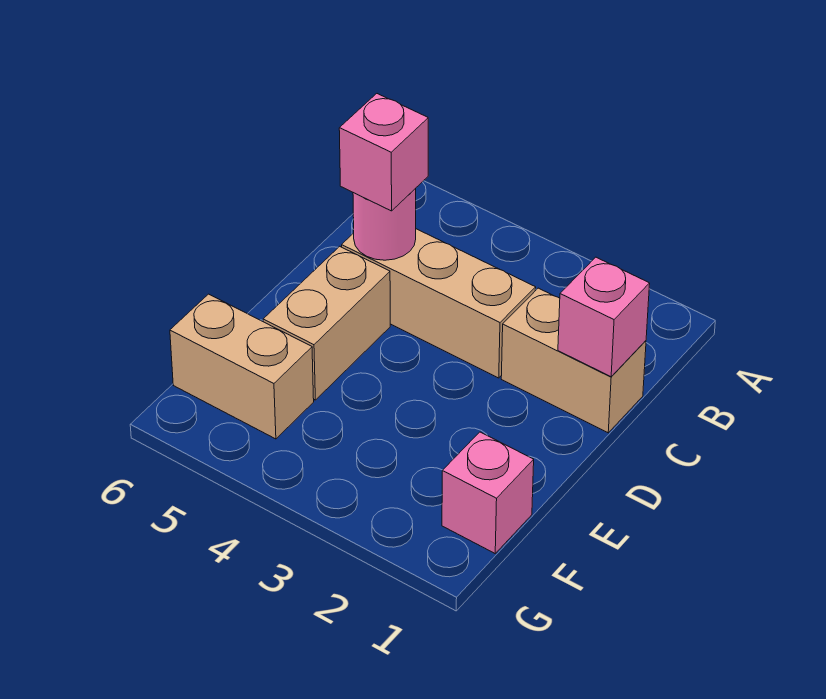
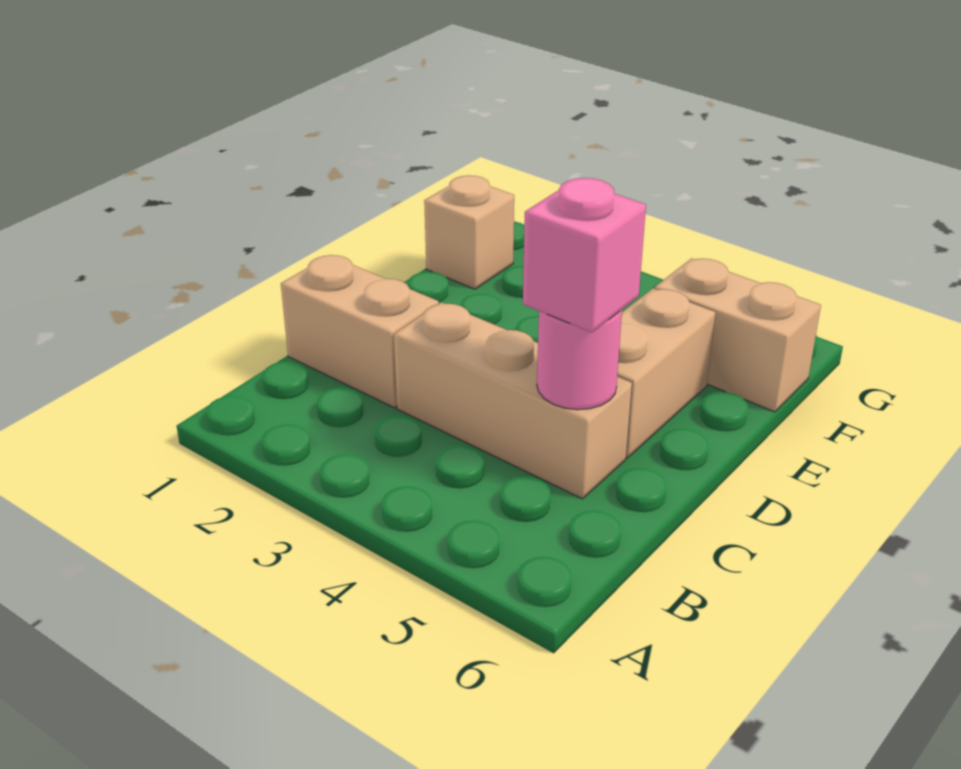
pink brick C1 level 2 -> none
pink brick F1 level 1 -> tan brick F1 level 1

